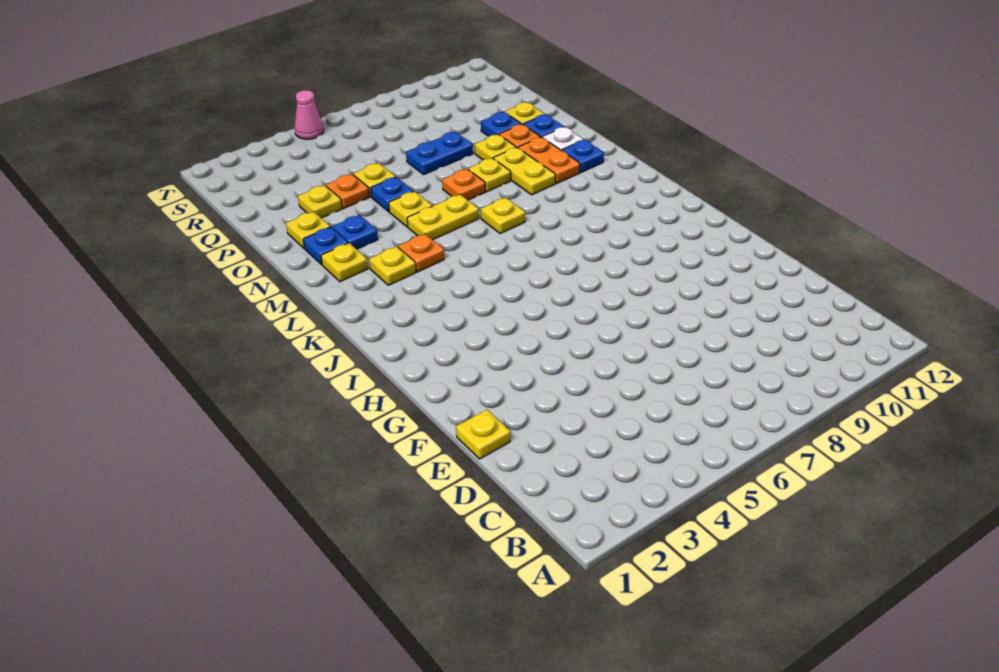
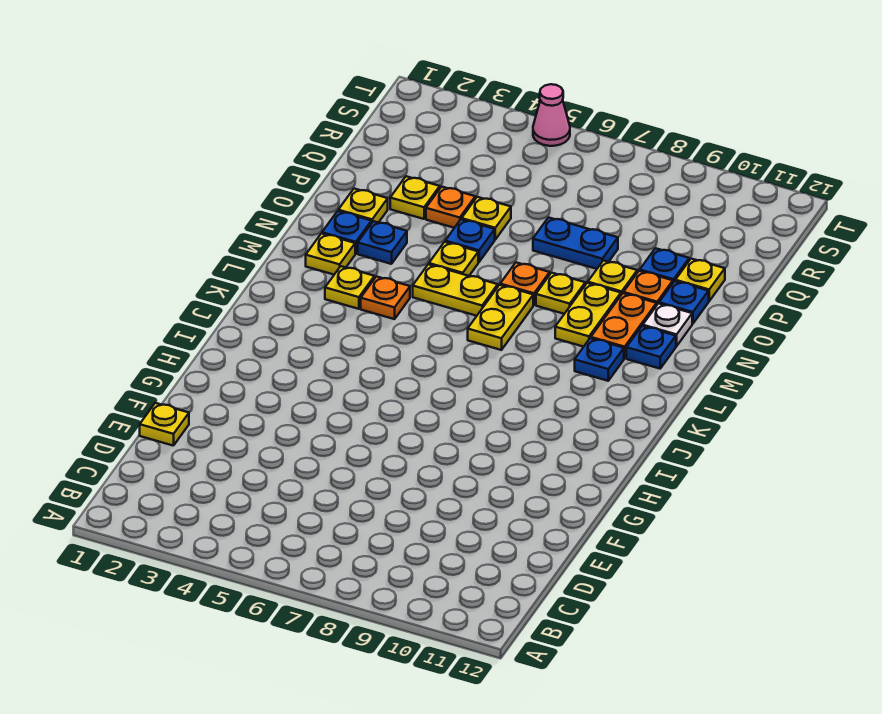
yellow plate L7 level 1 -> yellow plate L7:M7 level 1
none -> blue plate L10 level 1

